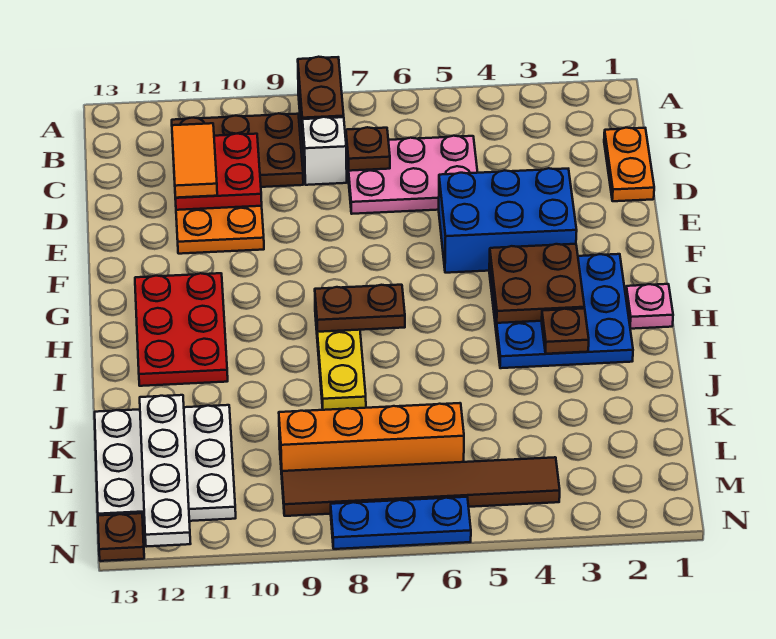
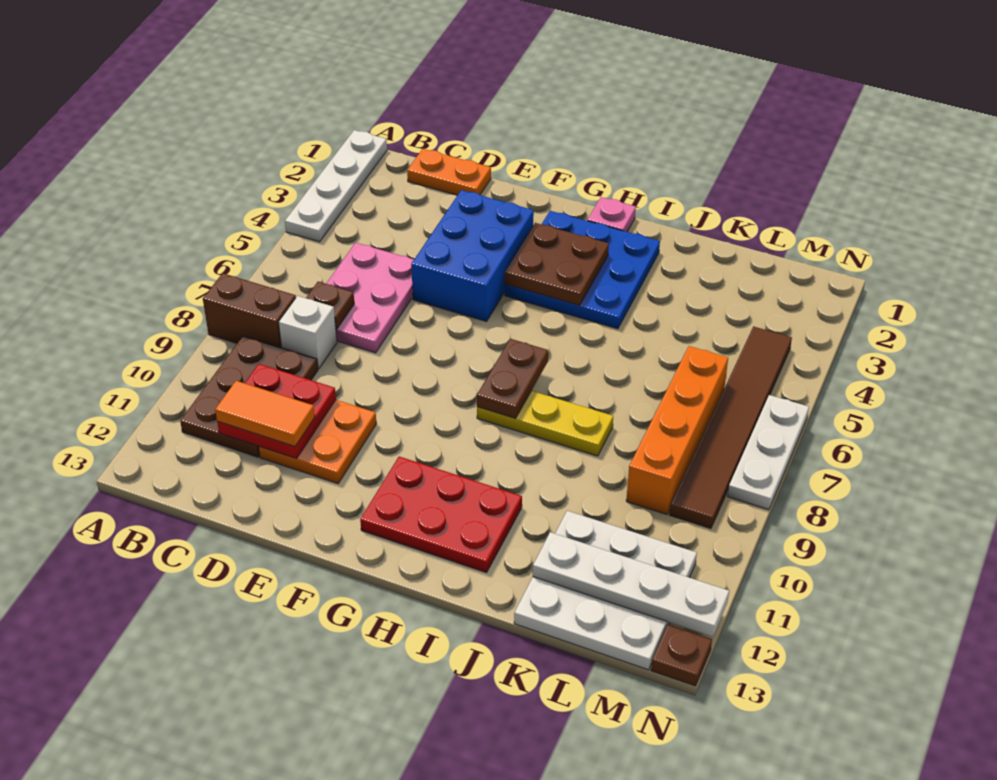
none -> white plate A1:A4 level 1
brown plate I3 level 2 -> none
blue plate N6:N8 level 1 -> white plate N6:N8 level 1

